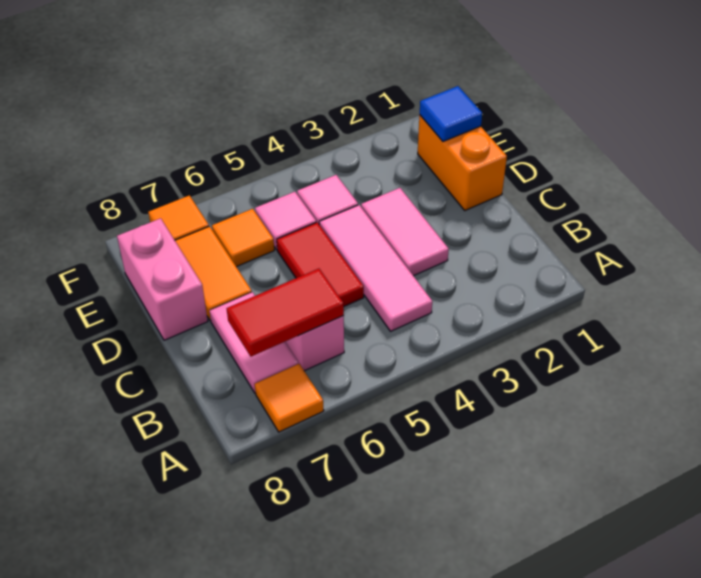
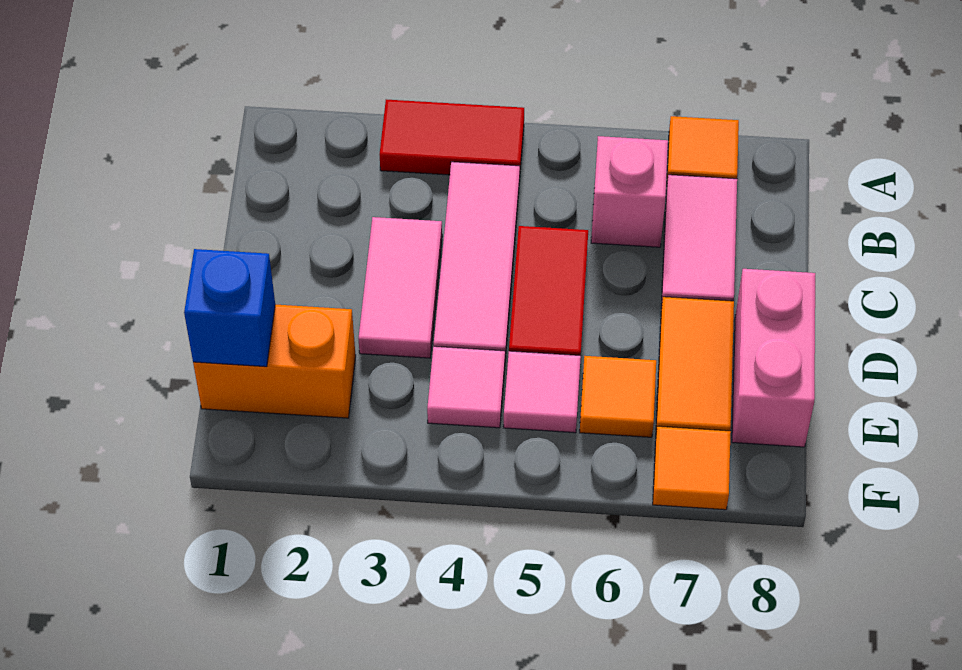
red tile B6:B7 level 2 -> red tile A3:A4 level 1
orange brick D1:E1 level 1 -> orange brick E1:E2 level 1
blue tile E1 level 2 -> blue brick E1 level 2

